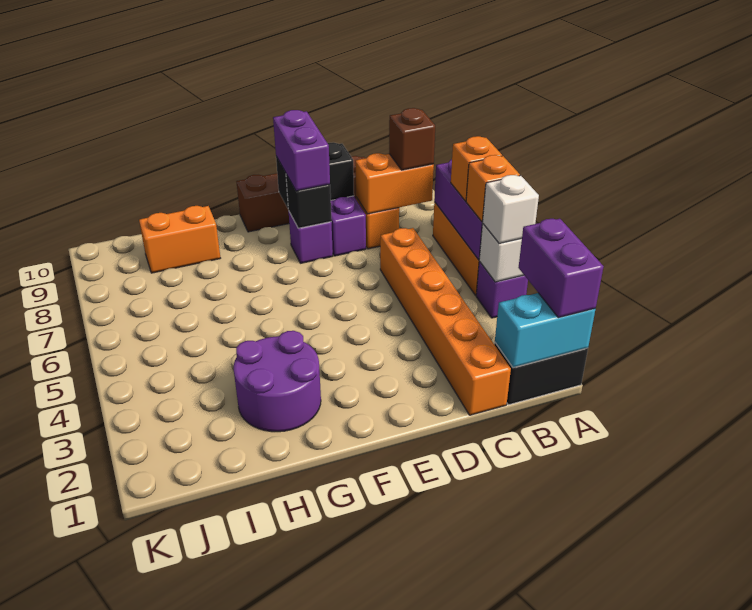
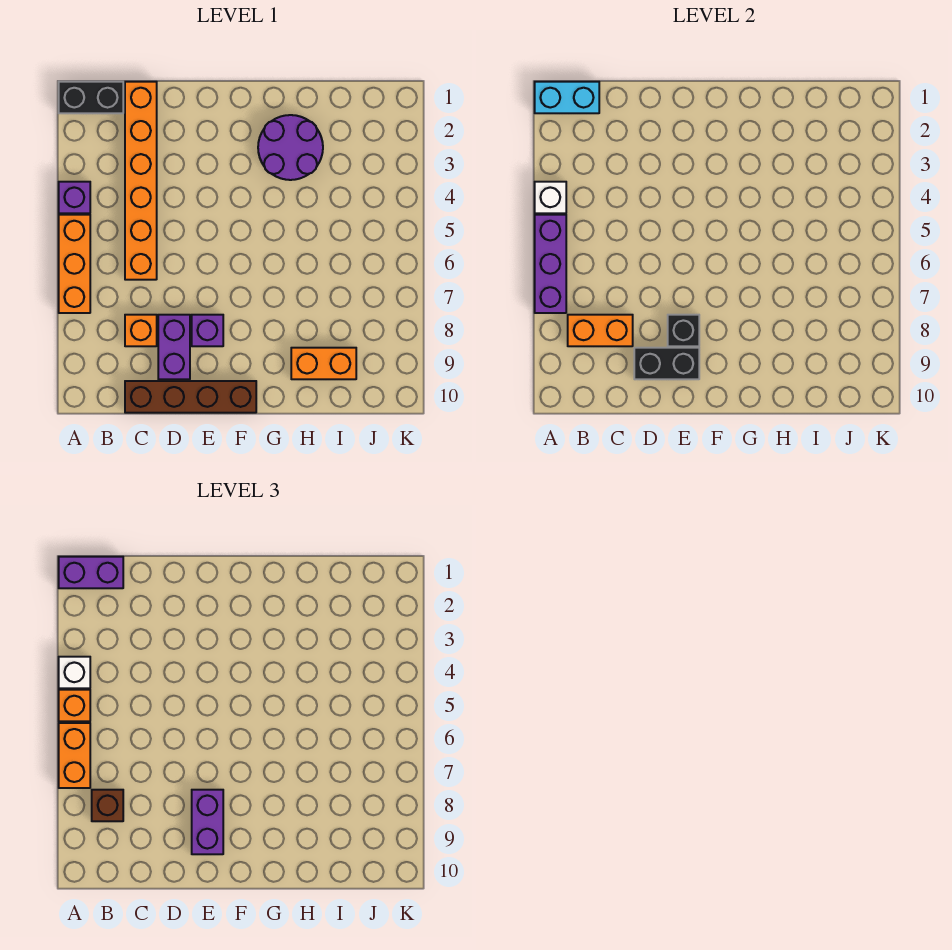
purple brick A1:A2 level 3 -> purple brick A1:B1 level 3
orange brick A6 level 3 -> orange brick A6:A7 level 3

